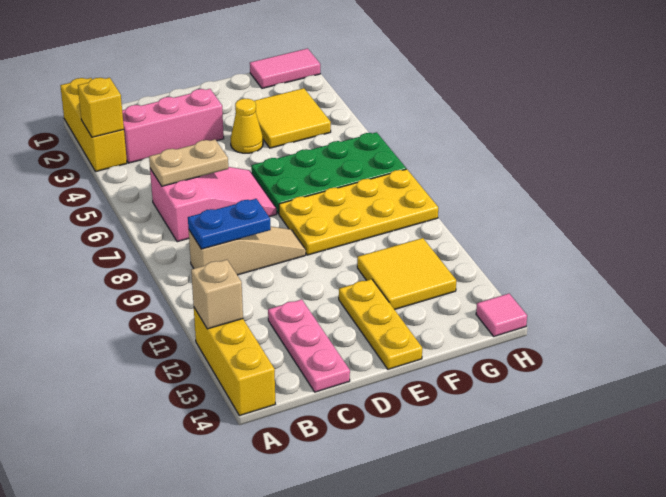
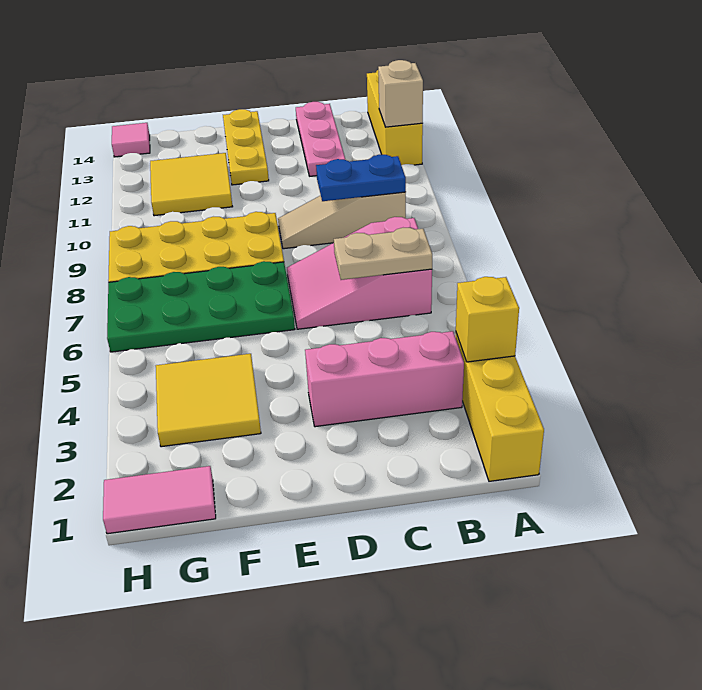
yellow cone E4 level 1 -> none

